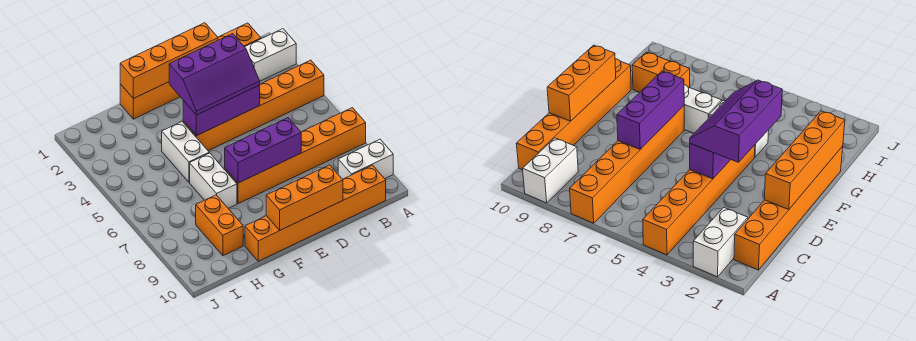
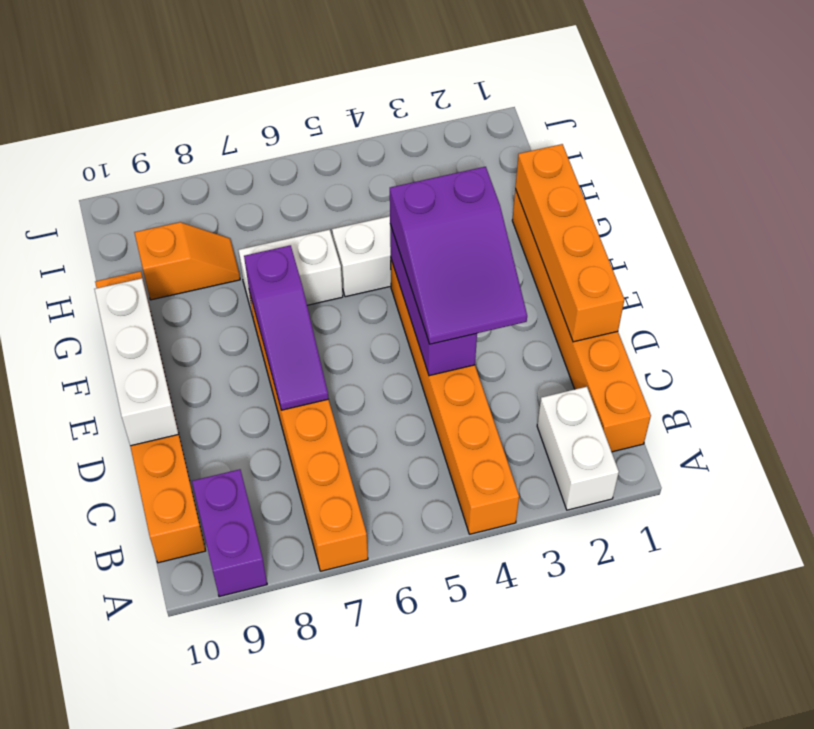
white brick A9:B9 level 1 -> purple brick A9:B9 level 1
purple slope D3:F4 level 3 top 3 -> purple slope D3:F4 level 3 top F
purple brick D7:F7 level 2 -> purple slope D7:F7 level 2 top F
orange brick D10:F10 level 2 -> white brick D10:F10 level 2
orange brick H8:H9 level 1 -> orange slope H8:H9 level 1 top 9

